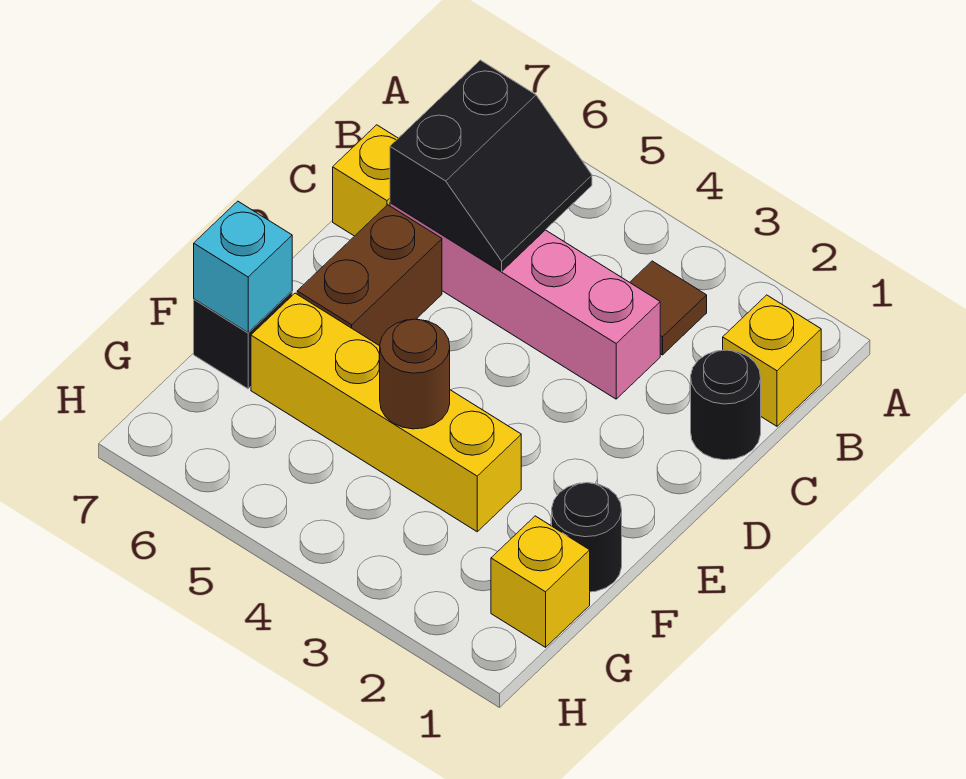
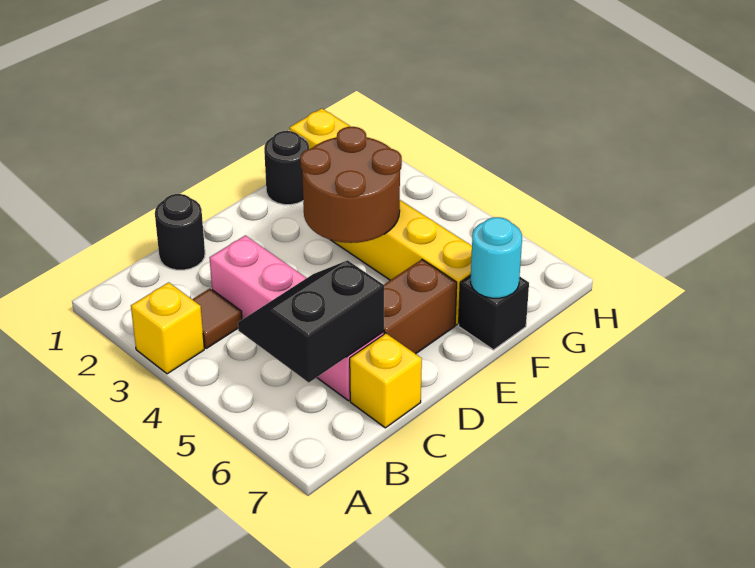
yellow brick B1 level 1 -> yellow brick A3 level 1
brown round brick F4 level 2 -> brown round brick E3:F4 level 2
cyan brick F7 level 2 -> cyan round brick F7 level 2

